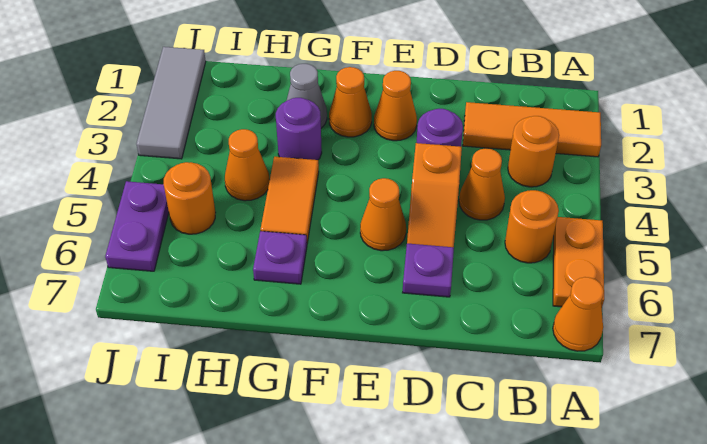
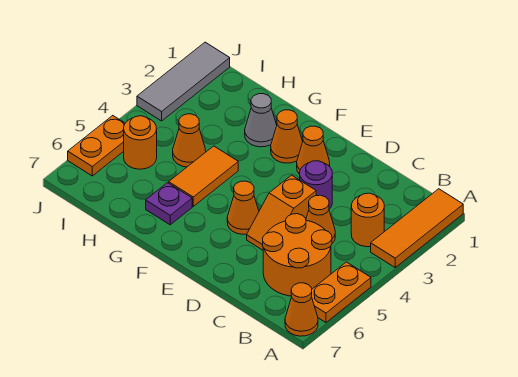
orange tile A2:C2 level 1 -> orange tile A1:A3 level 1
orange round brick B5 level 1 -> orange round brick B5:C6 level 1
purple plate D6 level 1 -> none
purple round brick G3 level 1 -> none
purple plate J5:J6 level 1 -> orange plate J5:J6 level 1

